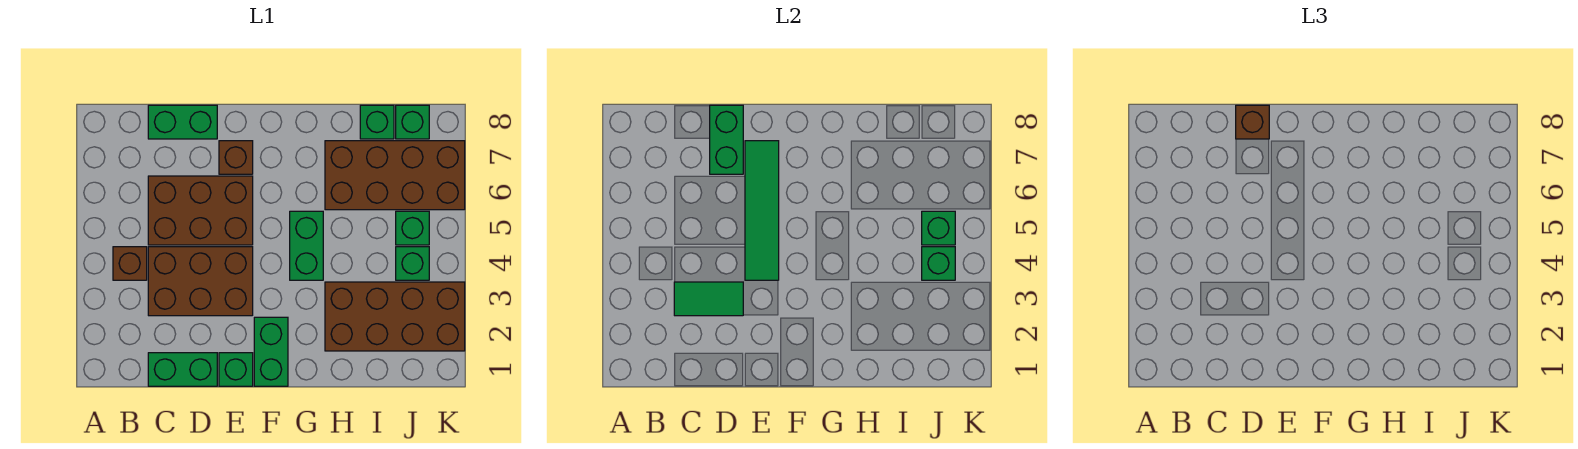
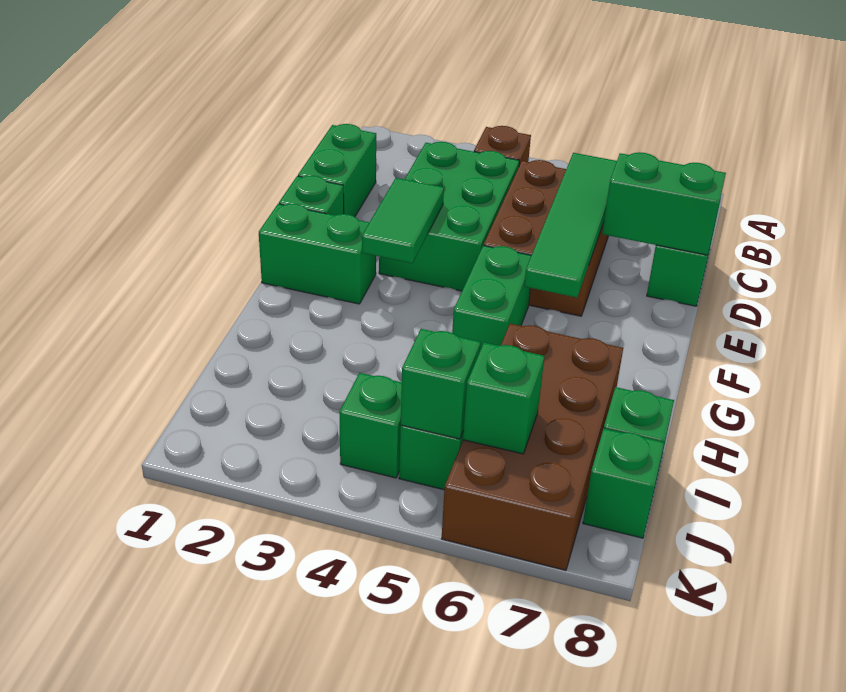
brown brick C3:E4 level 1 -> green brick C3:E4 level 1
green tile C3:D3 level 2 -> green tile E3:F3 level 2
brown brick D8 level 3 -> none
green tile E4:E7 level 2 -> green tile C6:F6 level 2
brown brick E7 level 1 -> none
green brick G4:G5 level 1 -> green brick F5:G5 level 1
brown brick H2:K3 level 1 -> none
green brick J4 level 2 -> green brick J6 level 2

